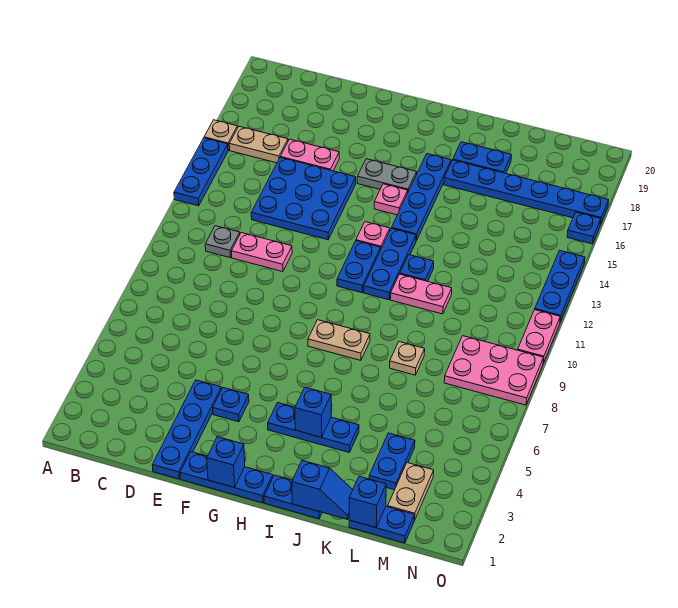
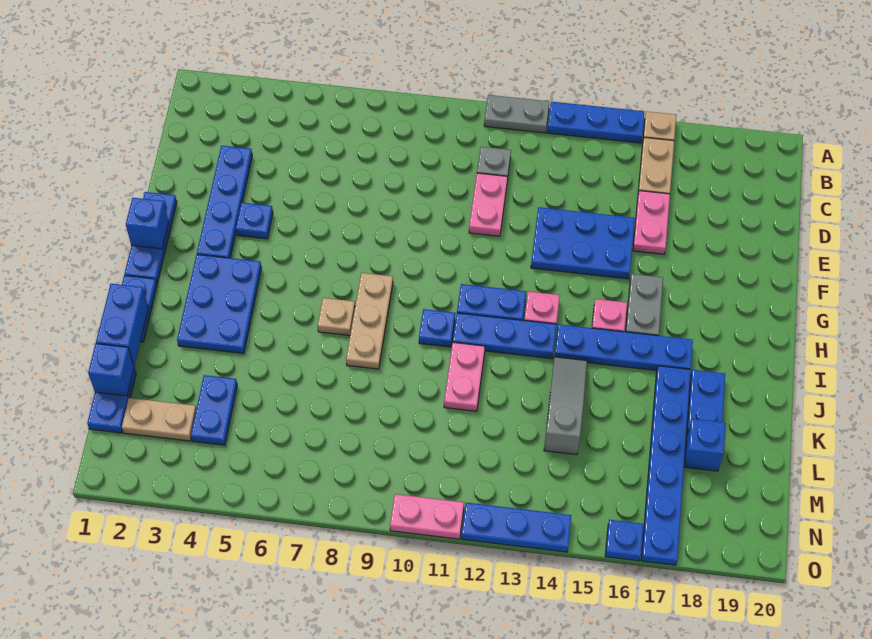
none -> grey plate A11:A12 level 1
blue plate D13:F15 level 1 -> blue plate E13:F15 level 1
blue plate E1:E4 level 1 -> blue plate D3:G3 level 1
blue plate H4:J4 level 1 -> blue plate H3:J4 level 1
tan plate H8:I8 level 1 -> tan plate H8:J8 level 1
blue brick I4 level 2 -> blue brick L18 level 1
blue slope J1:K1 level 2 top J -> blue brick J1:K1 level 2
blue plate J12 level 1 -> blue plate I10 level 1
none -> grey slope J14:L14 level 1 top L
tan plate K8 level 1 -> tan plate I7 level 1
blue plate L3:L4 level 1 -> blue plate L4:M4 level 1
pink plate M8:O9 level 1 -> none

